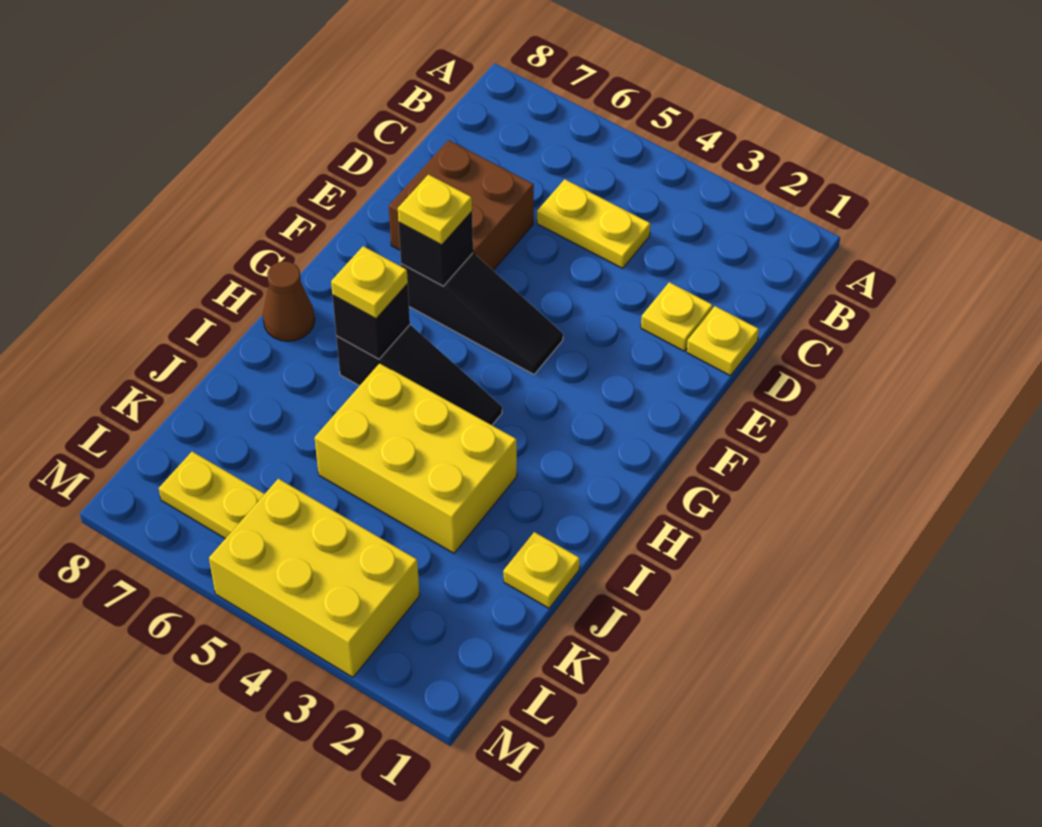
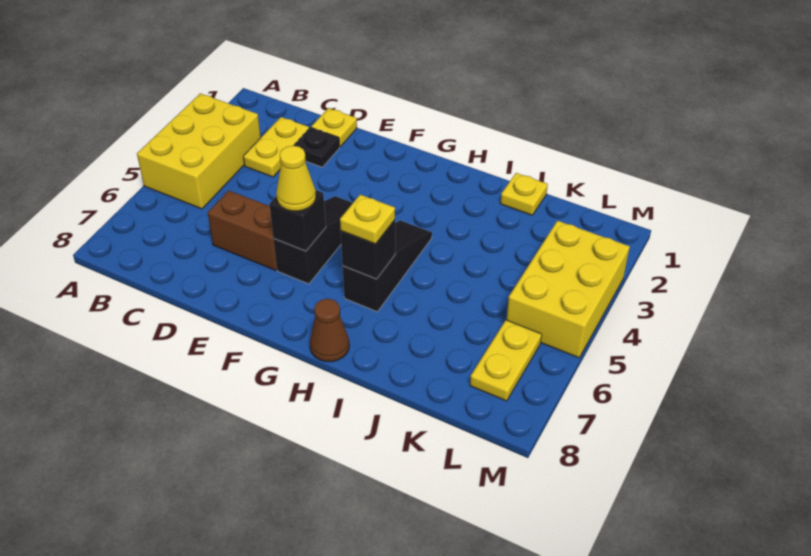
yellow plate C4:C5 level 1 -> yellow plate C2:C3 level 1
yellow plate D2 level 1 -> black plate D2 level 1
brown brick D6:E7 level 1 -> brown brick D6:E6 level 1
yellow plate F6 level 3 -> yellow cone F6 level 3
yellow brick I3:J5 level 1 -> yellow brick A3:B5 level 1

